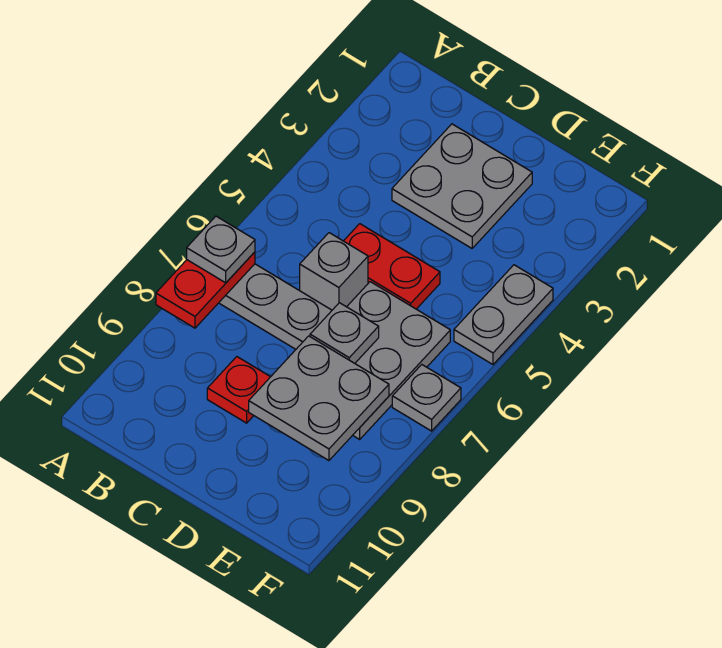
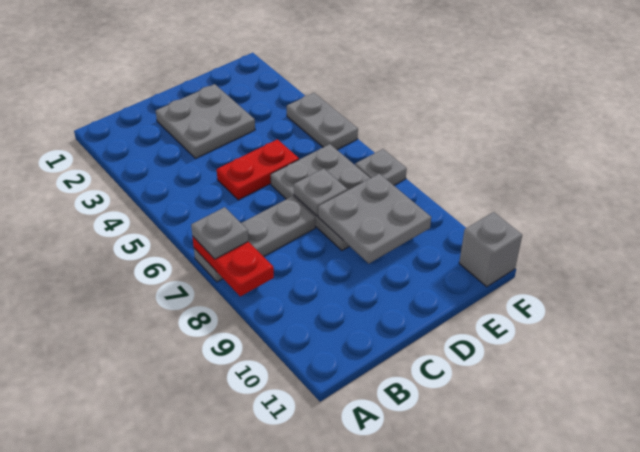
grey brick C6 level 1 -> grey brick F11 level 1
red plate C9 level 1 -> none

